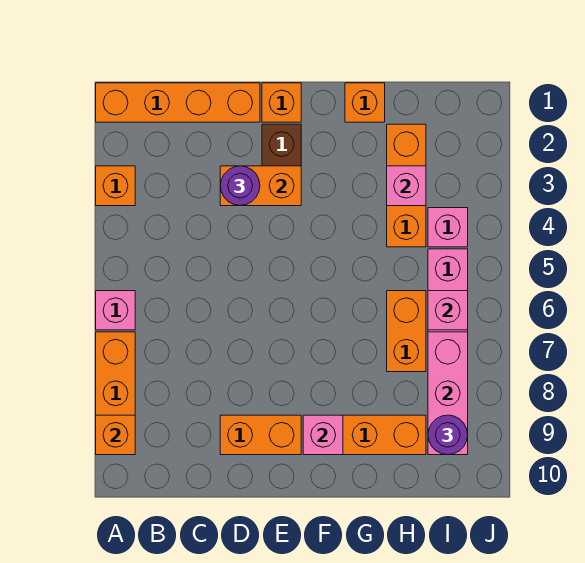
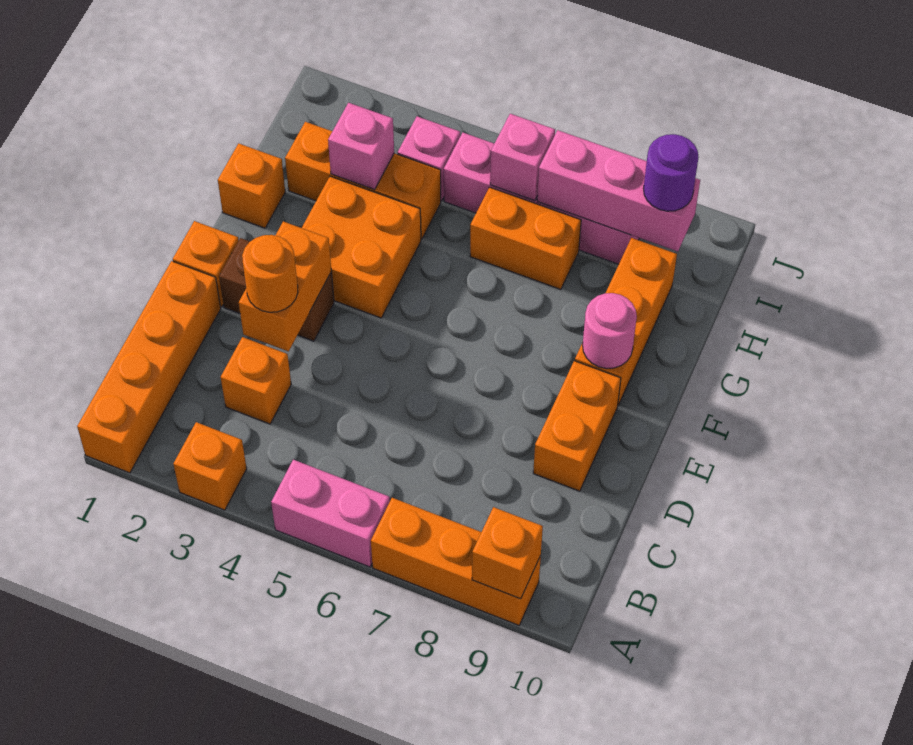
pink brick A6 level 1 -> pink brick A5:A6 level 1
none -> orange brick C3 level 1
purple round brick D3 level 3 -> orange round brick D3 level 3
none -> orange brick F3:G4 level 1
pink brick F9 level 2 -> pink round brick F9 level 2

